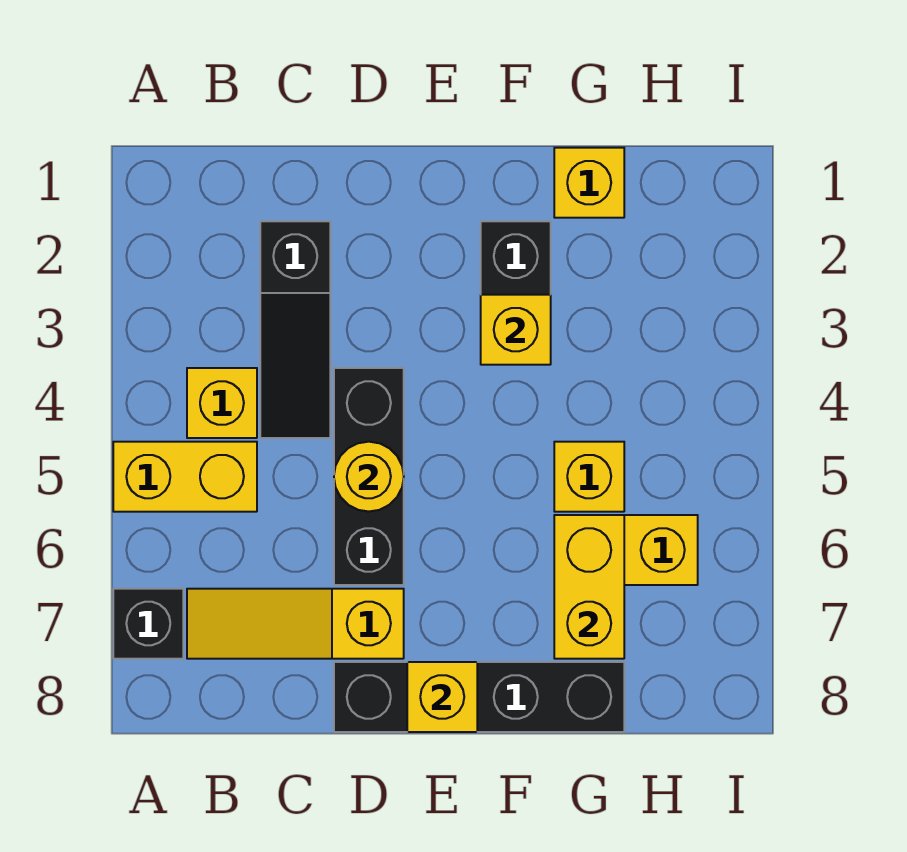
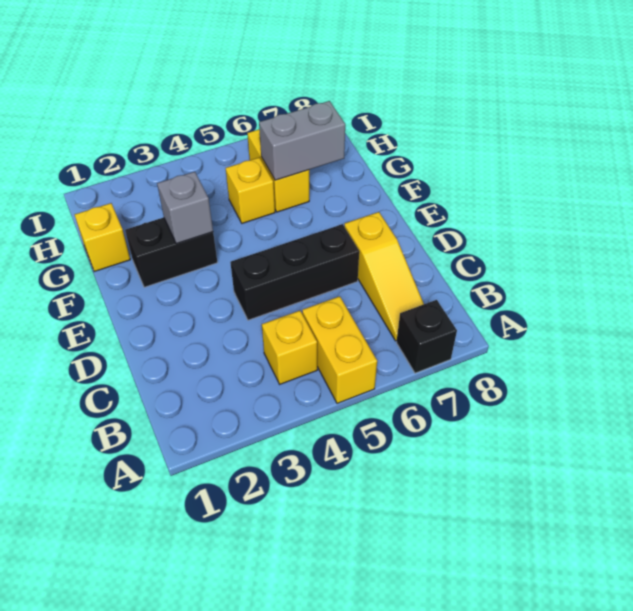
black slope C2:C4 level 1 top 2 -> none
yellow round brick D5 level 2 -> none
black brick D8:G8 level 1 -> none
yellow brick E8 level 2 -> none
yellow brick F3 level 2 -> grey brick F3 level 2
yellow brick G6:G7 level 2 -> grey brick G6:G7 level 2

